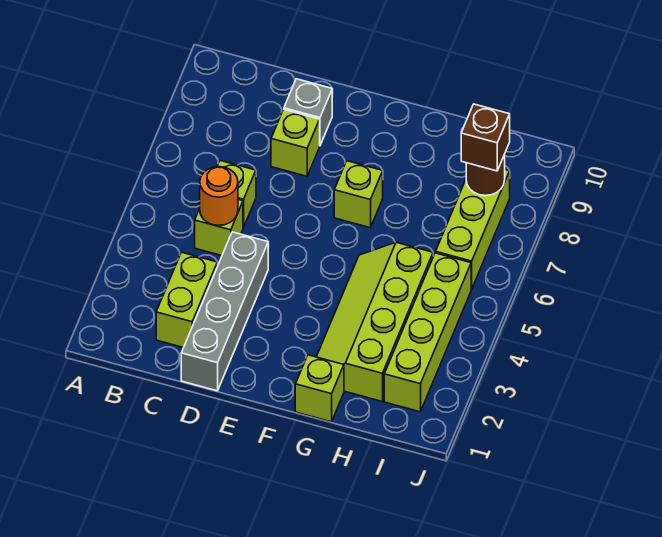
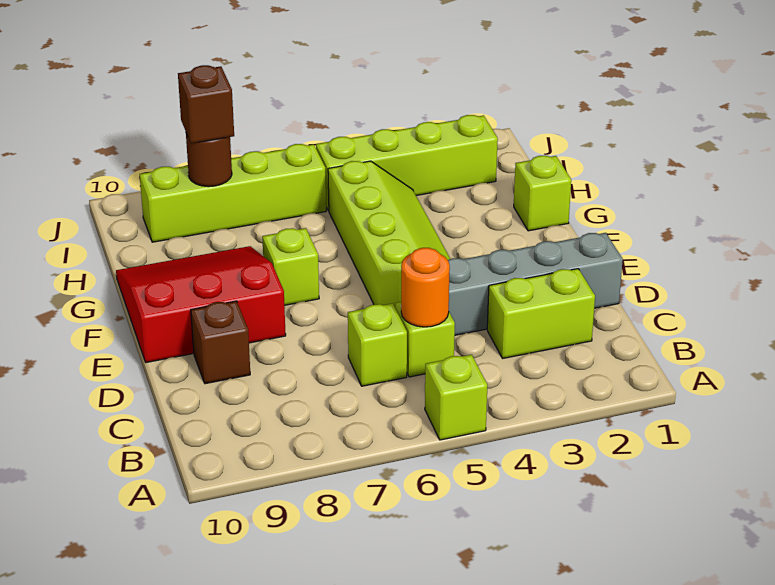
lime brick D8 level 1 -> lime brick A5 level 1
grey brick D9 level 1 -> brown brick D9 level 1
none -> red slope E8:G10 level 1 top E
lime slope G2:H5 level 1 top H -> lime slope E4:H5 level 1 top 5
lime brick I6:I8 level 1 -> lime brick I6:I9 level 1

